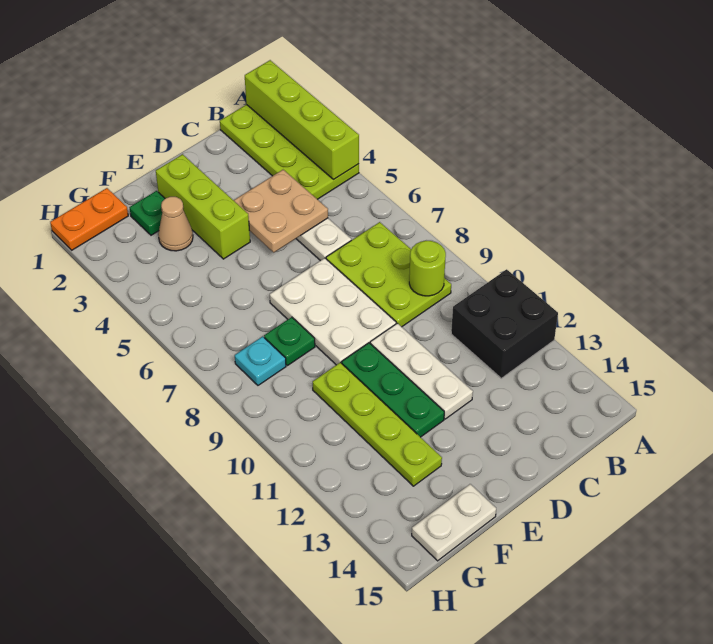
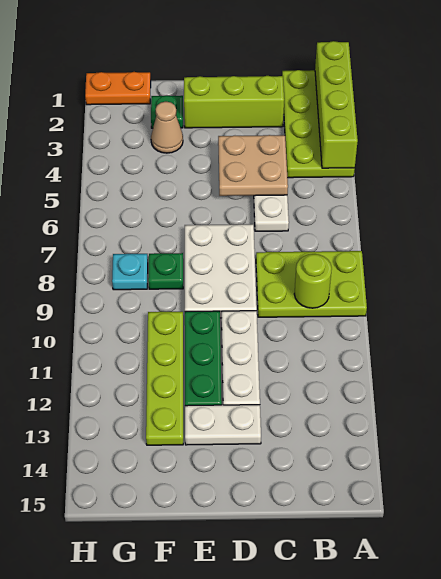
black brick A11:B12 level 1 -> none
lime plate B7:C9 level 1 -> lime plate A8:C9 level 1
lime brick E2:E4 level 1 -> lime brick C2:E2 level 1
white plate F15:G15 level 1 -> white plate D13:E13 level 1

